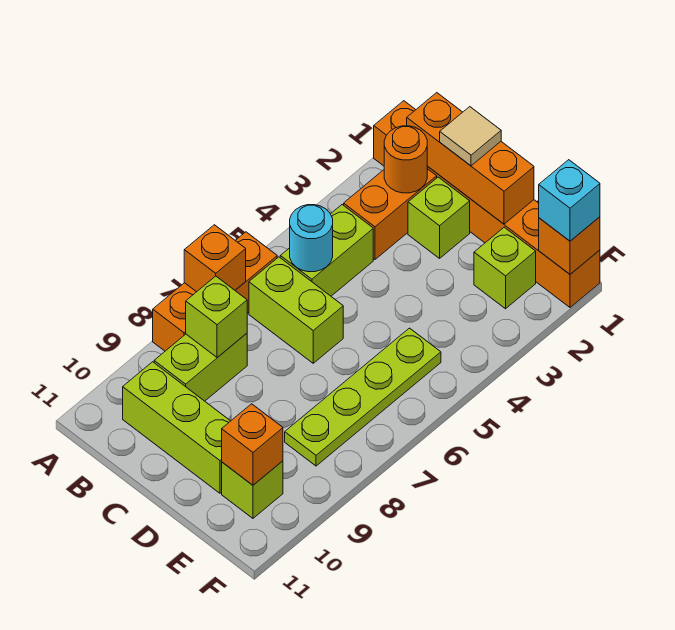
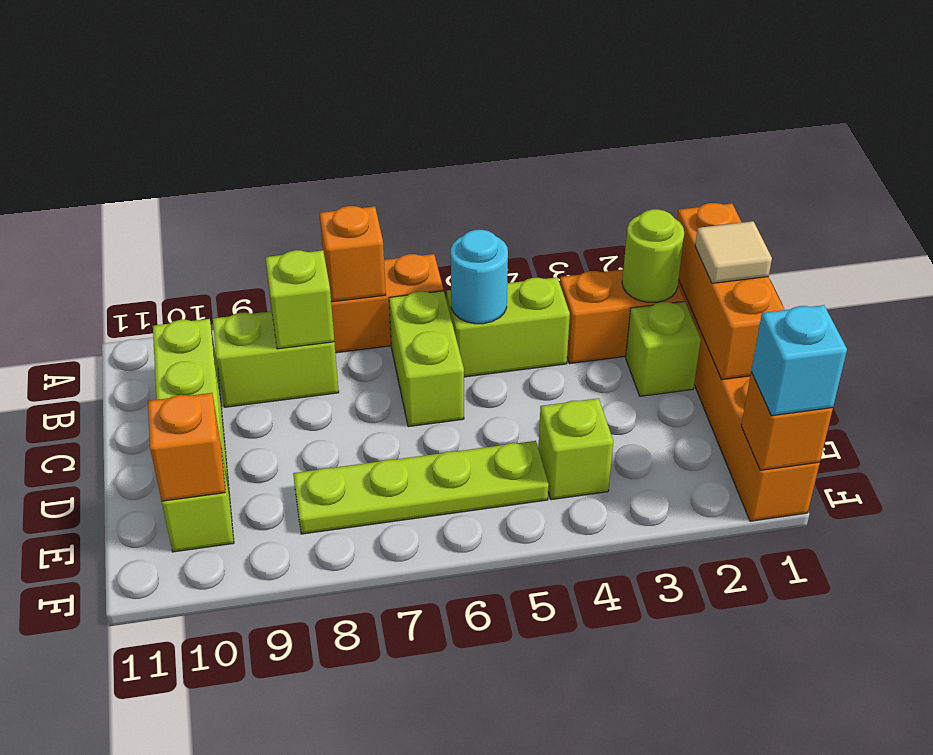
orange round brick B2 level 2 -> lime round brick B2 level 2
lime brick E2 level 1 -> lime brick E4 level 1

